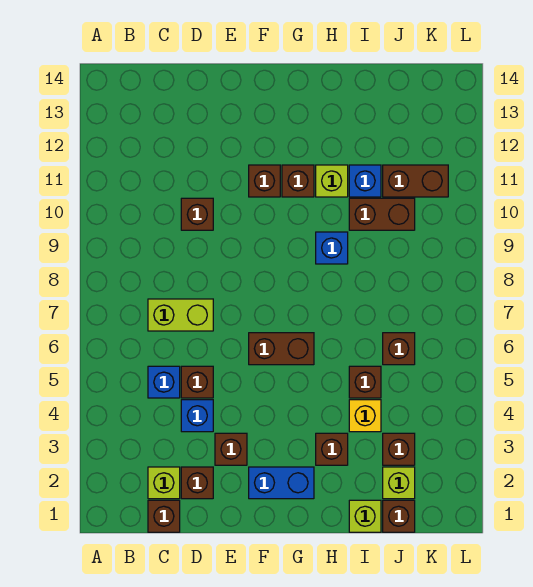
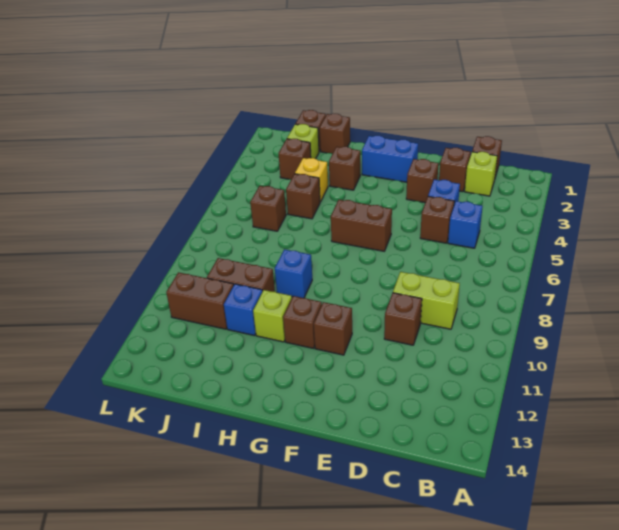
lime brick C7:D7 level 1 -> lime brick C9:D9 level 1
lime brick I1 level 1 -> brown brick I1 level 1

